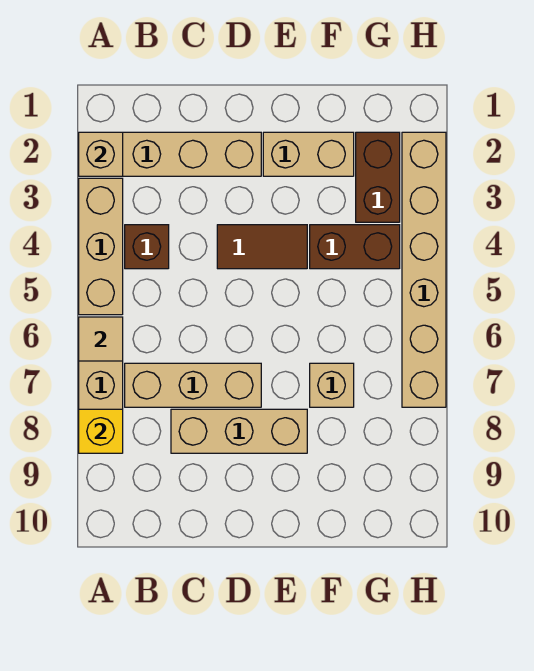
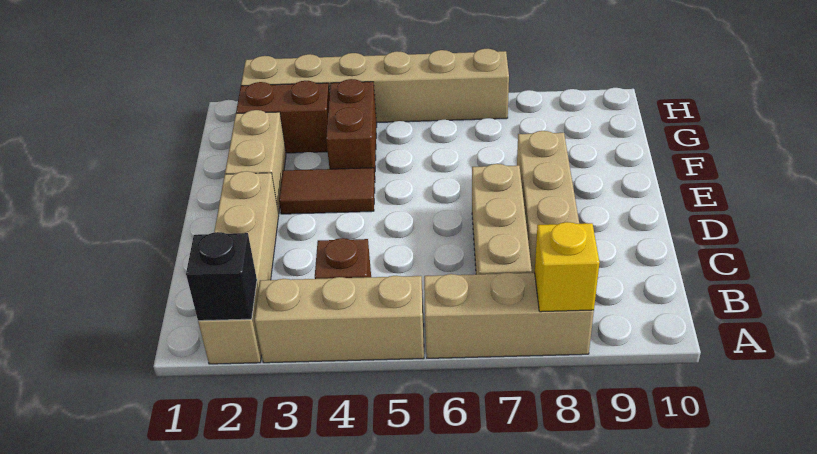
tan brick A2 level 2 -> black brick A2 level 2
tan tile A6 level 2 -> none
brown tile D4:E4 level 1 -> brown tile E3:E4 level 1
tan brick F7 level 1 -> none

